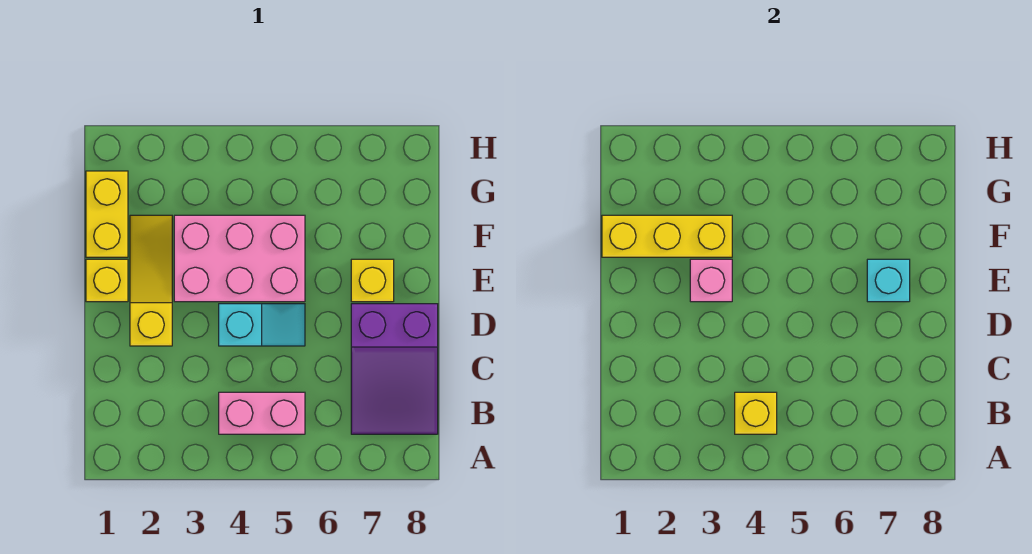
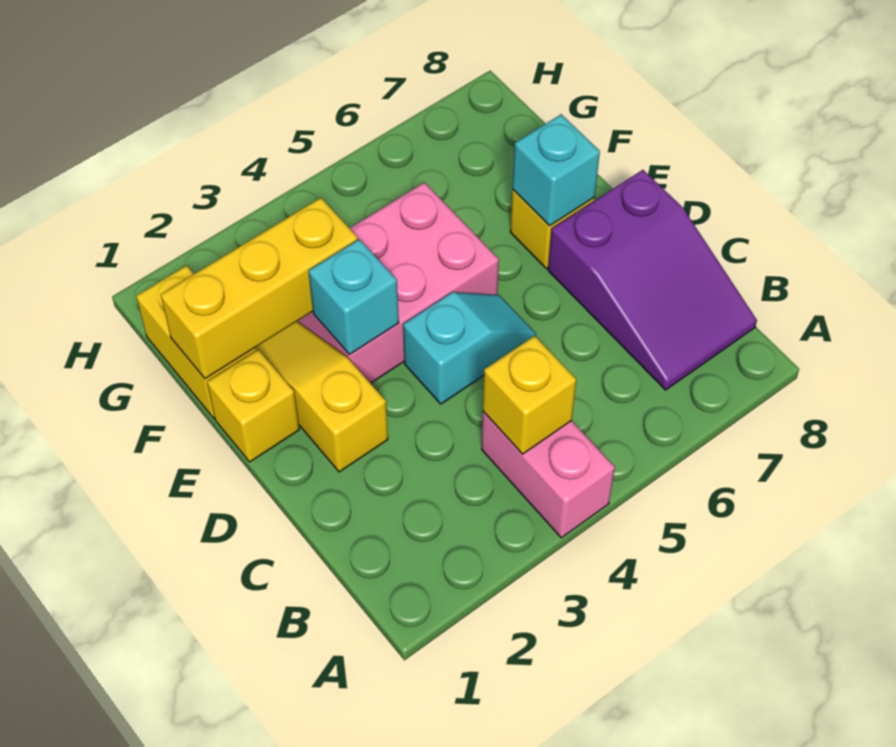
pink brick B4:B5 level 1 -> pink brick A4:B4 level 1
pink brick E3 level 2 -> cyan brick E3 level 2

